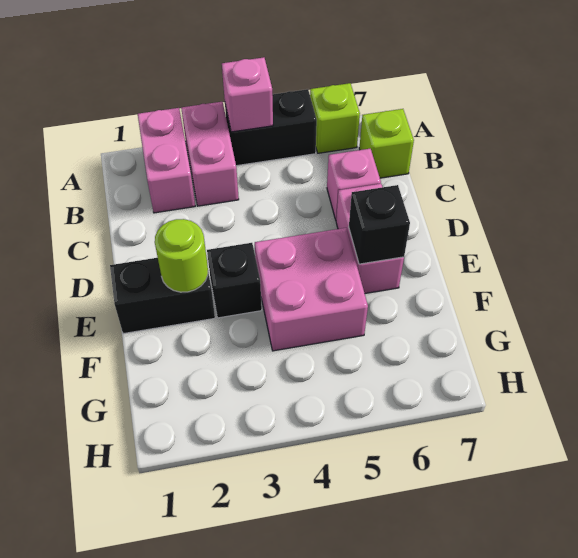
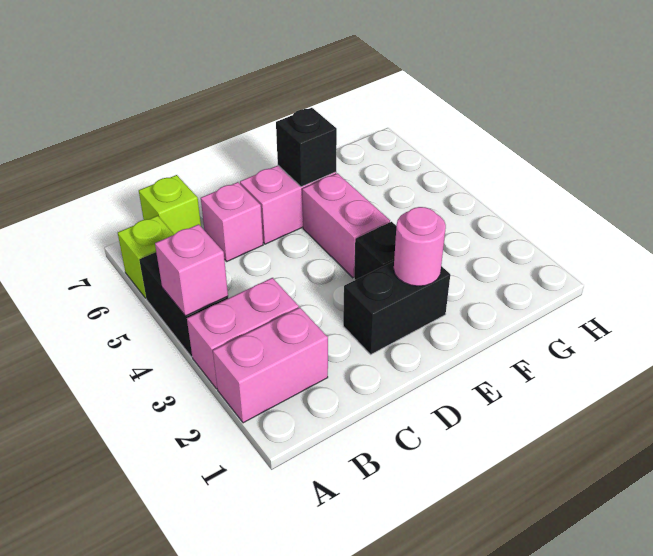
black brick E1:E2 level 1 -> black brick D2:E2 level 1
lime round brick E2 level 2 -> pink round brick E2 level 2
pink brick E4:F5 level 1 -> pink brick E4:E5 level 1

